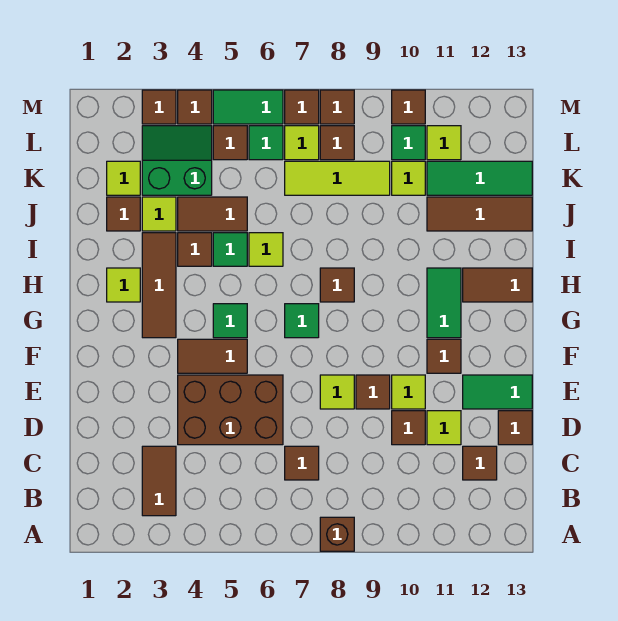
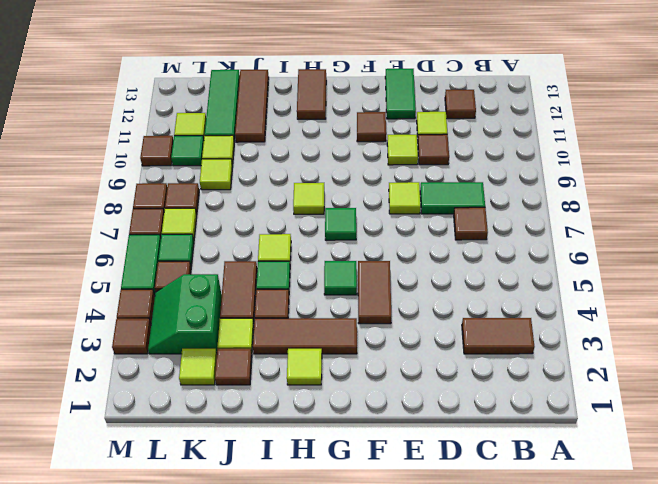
brown brick A8 level 1 -> none
brown brick D4:E6 level 1 -> none
brown tile D13 level 1 -> none
brown tile E9 level 1 -> none
green tile G11:H11 level 1 -> green tile C8:D8 level 1
brown tile H8 level 1 -> lime tile H8 level 1
lime tile K7:K9 level 1 -> lime tile K9 level 1

